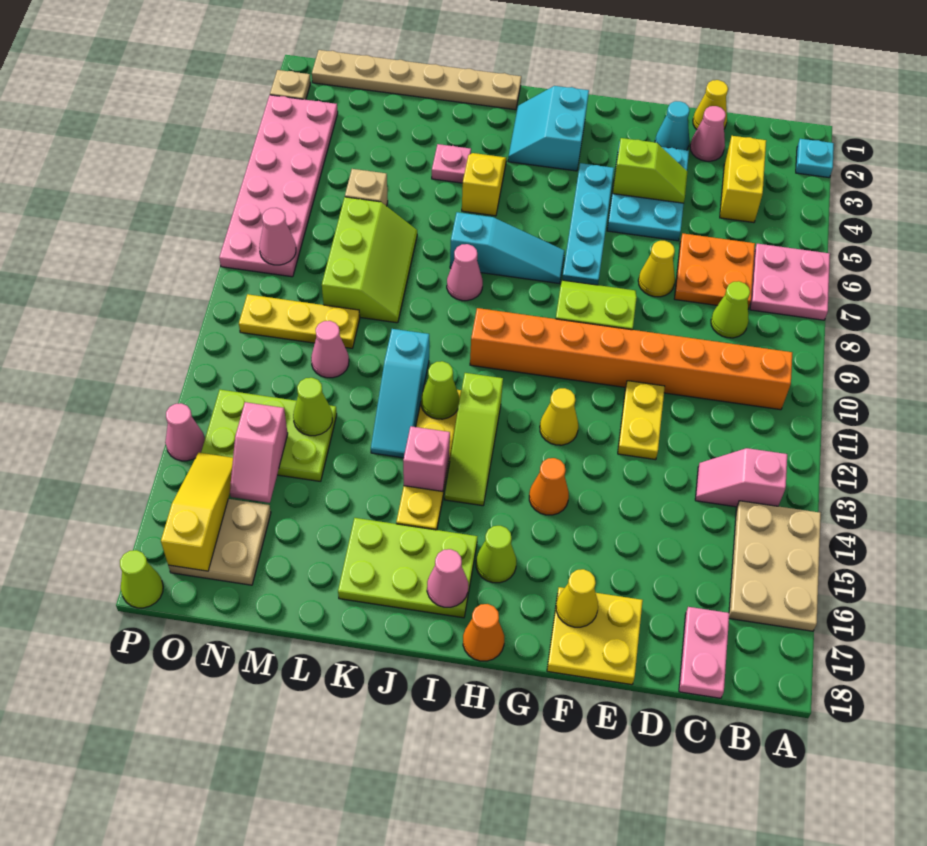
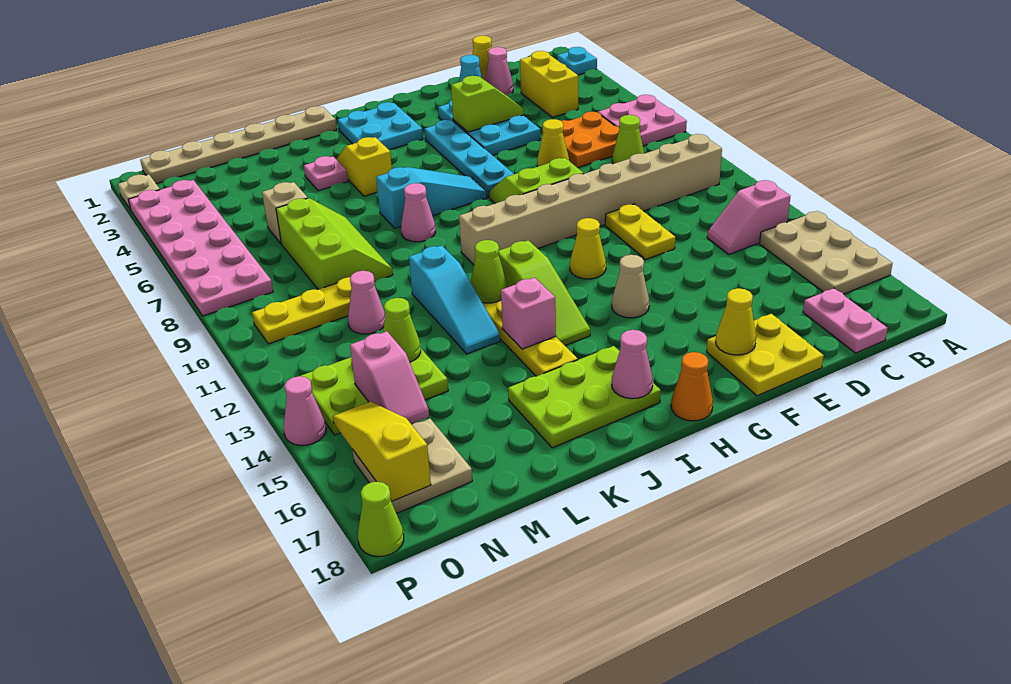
orange brick B10:I10 level 1 -> tan brick B10:I10 level 1
orange cone G14 level 1 -> tan cone G14 level 1
cyan slope H2:I3 level 1 top H -> cyan plate H2:I3 level 1
lime cone H16 level 1 -> none
pink cone O8 level 2 -> none

